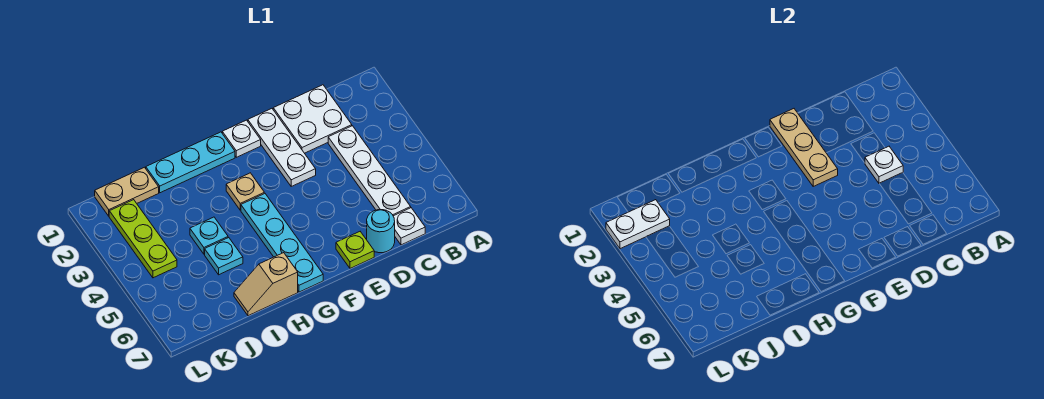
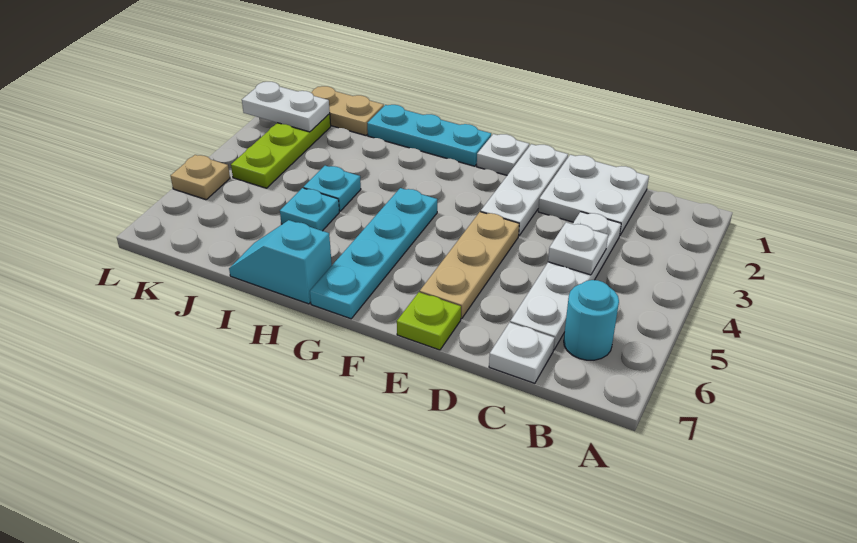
cyan round brick D7 level 1 -> cyan round brick B6 level 1
tan plate E1:E3 level 2 -> tan plate E4:E6 level 1
tan plate G3 level 1 -> tan plate L5 level 1
tan slope H7:I7 level 1 top H -> cyan slope H7:I7 level 1 top H

